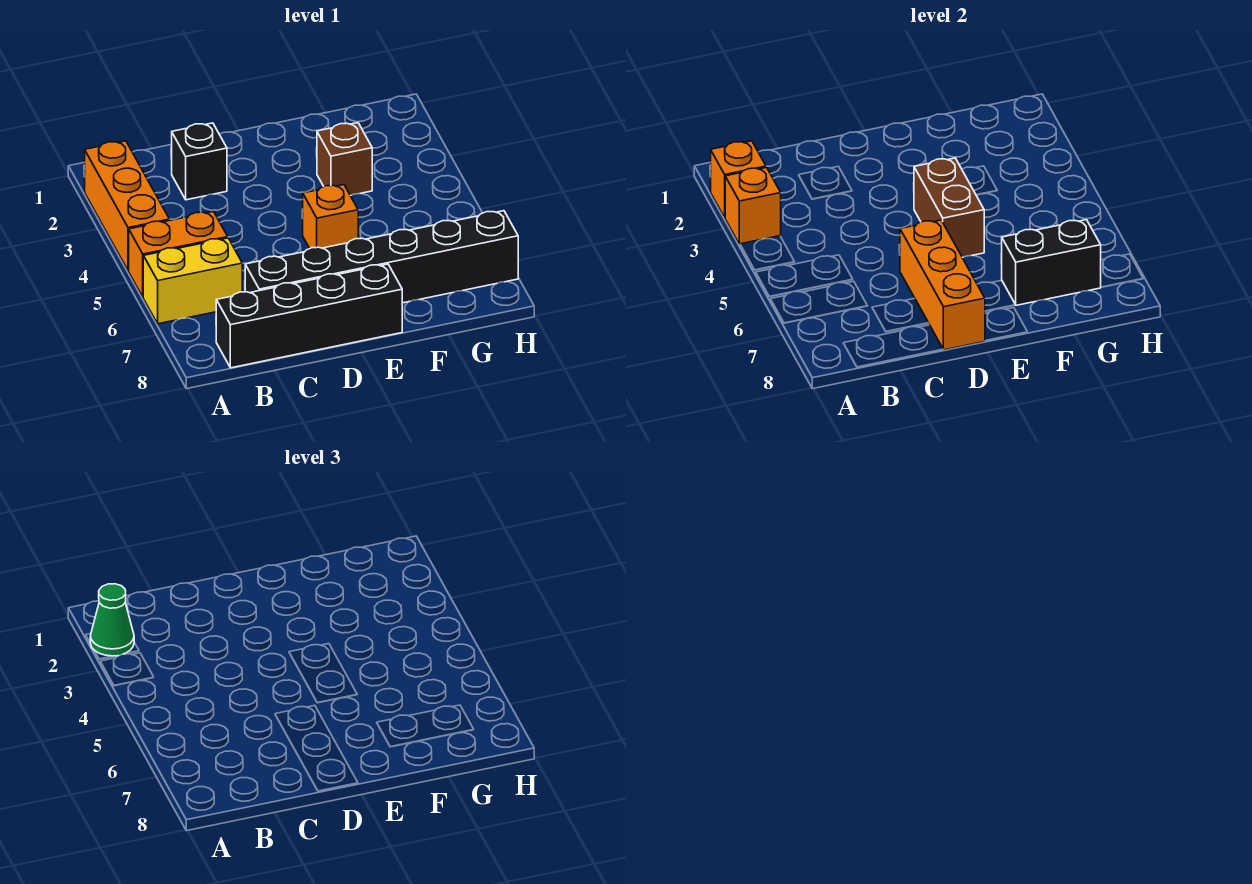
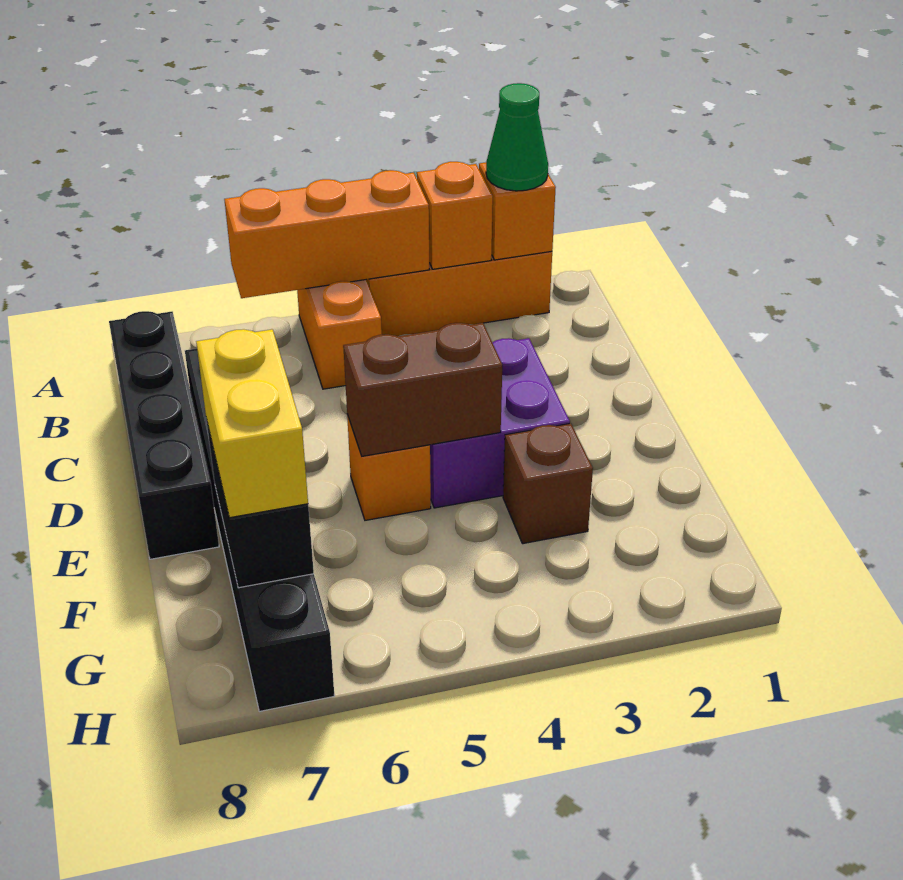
yellow brick A6:B6 level 1 -> yellow brick F7:G7 level 3
black brick C2 level 1 -> none
none -> purple brick D3:E4 level 1
orange brick D6:D8 level 2 -> orange brick A4:A6 level 2

